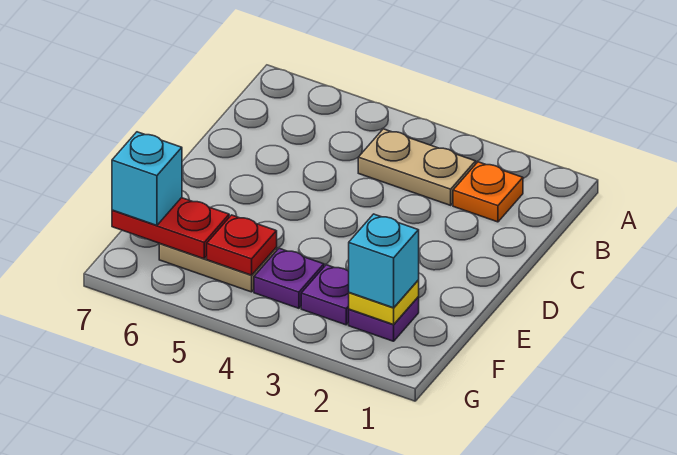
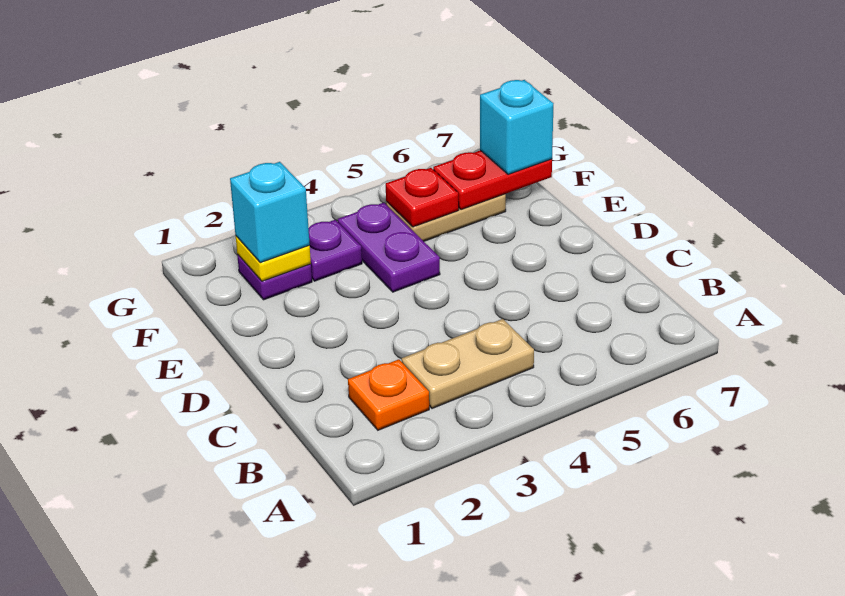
purple plate F4 level 1 -> purple plate E4:F4 level 1

